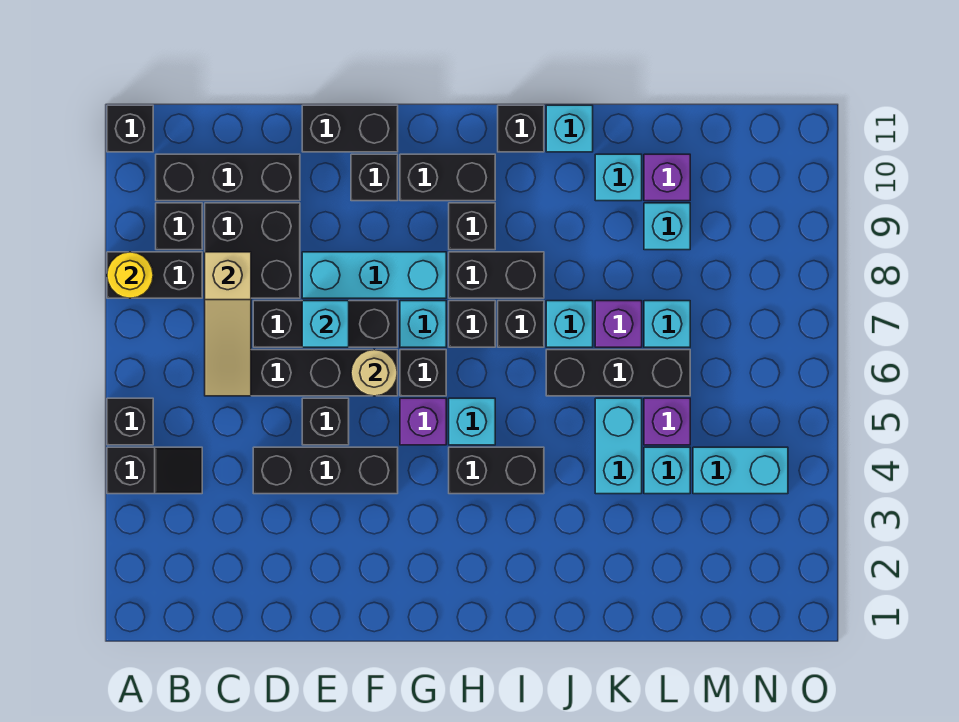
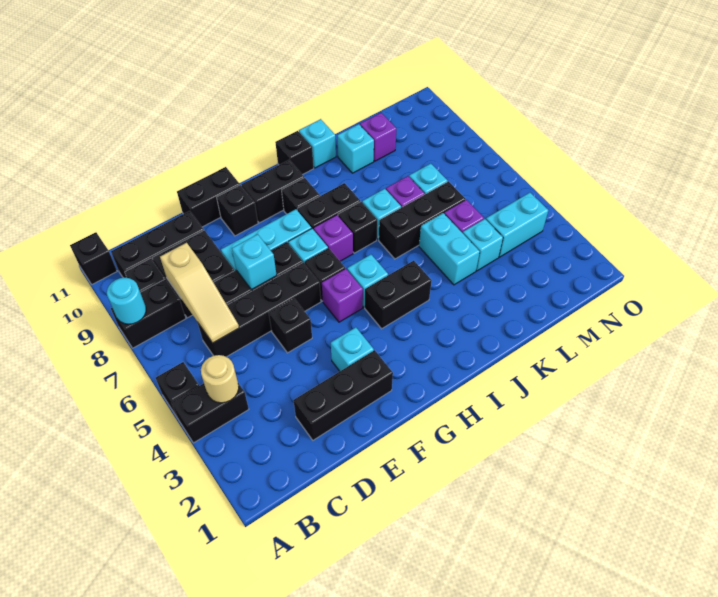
black slope A4:B4 level 1 top A -> black brick A4:B4 level 1
yellow round brick A8 level 2 -> cyan round brick A8 level 2
black brick D4:F4 level 1 -> black brick D2:F2 level 1
tan round brick F6 level 2 -> tan round brick B4 level 2
black brick H7 level 1 -> purple brick H7 level 1
cyan brick L9 level 1 -> cyan brick F3 level 1

